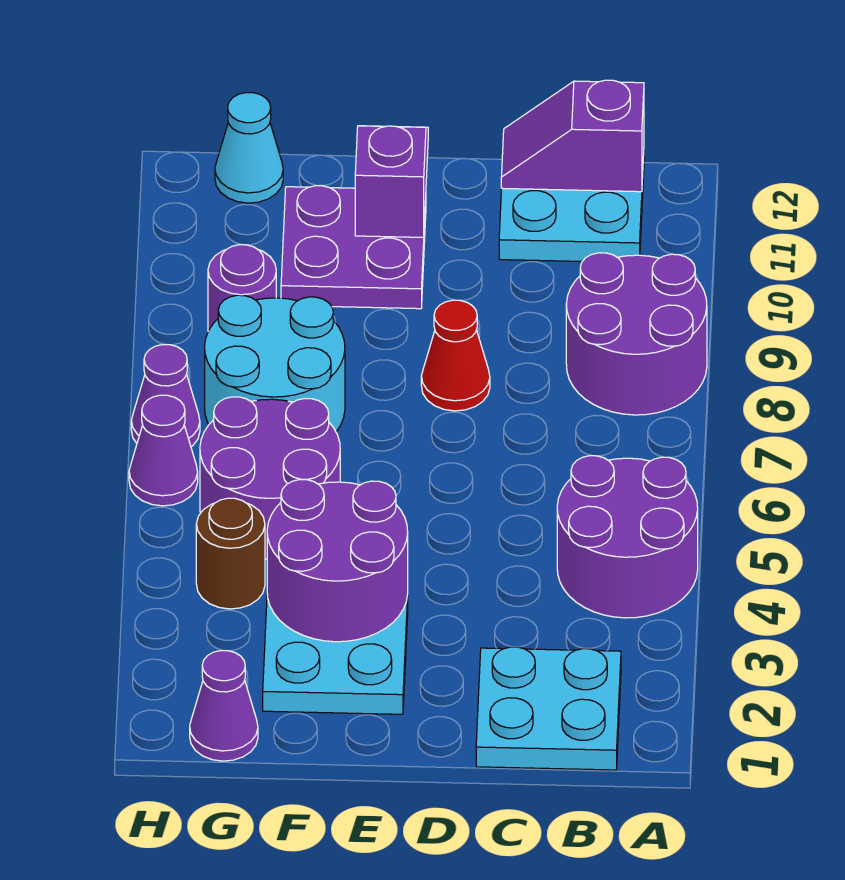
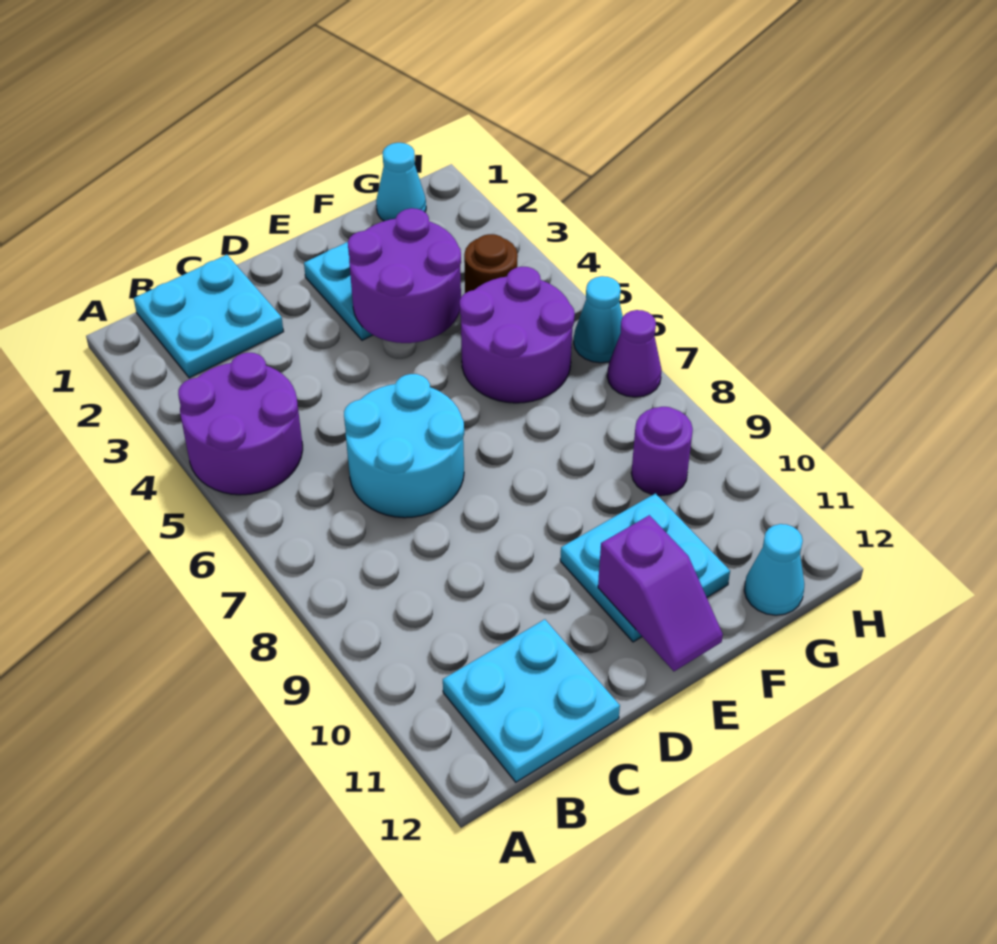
purple round brick A8:B9 level 1 -> none
purple slope B12:C12 level 2 top B -> none
red cone D8 level 1 -> none
purple plate E10:F11 level 1 -> cyan plate E10:F11 level 1
cyan round brick F7:G8 level 1 -> cyan round brick C6:D7 level 1
purple cone G1 level 1 -> cyan cone G1 level 1
purple cone H6 level 1 -> cyan cone H6 level 1

